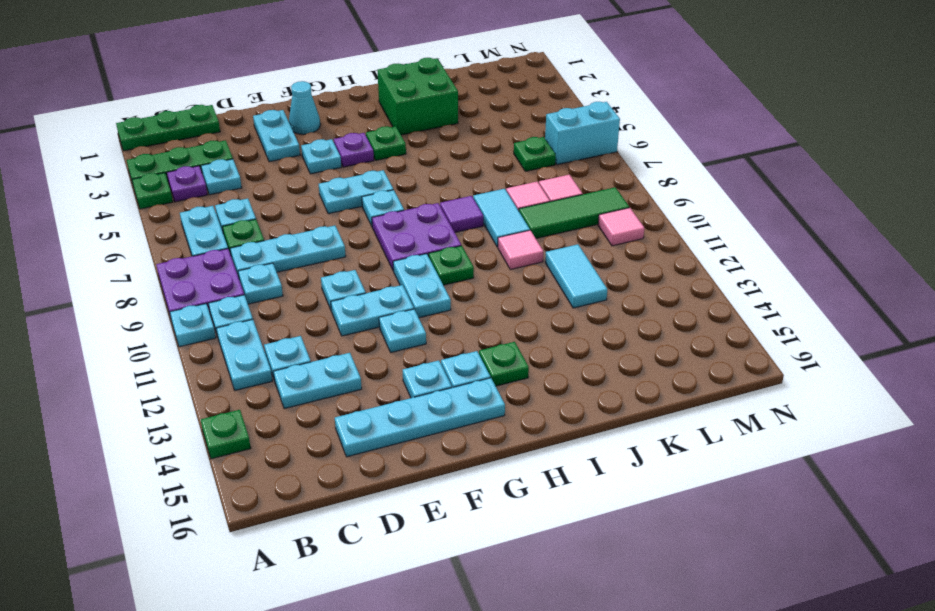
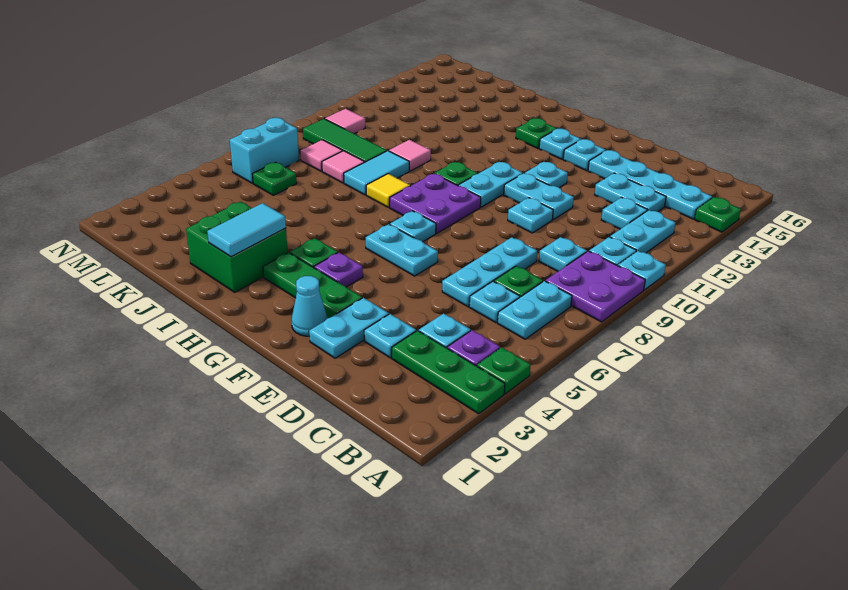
green plate A1:C1 level 1 -> green plate F3:H3 level 1
cyan plate C8:E8 level 1 -> cyan plate D6:D8 level 1
cyan plate D15:G15 level 1 -> cyan plate B14:E14 level 1
cyan plate F4 level 1 -> cyan plate D3 level 1
purple tile I8 level 1 -> yellow tile I8 level 1
cyan tile K11:K12 level 1 -> cyan tile I2:I3 level 2
cyan brick M6:N6 level 1 -> cyan brick M6:M7 level 1

